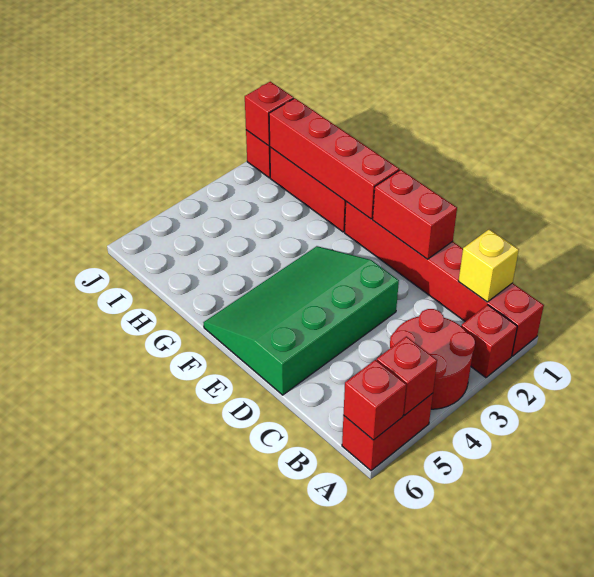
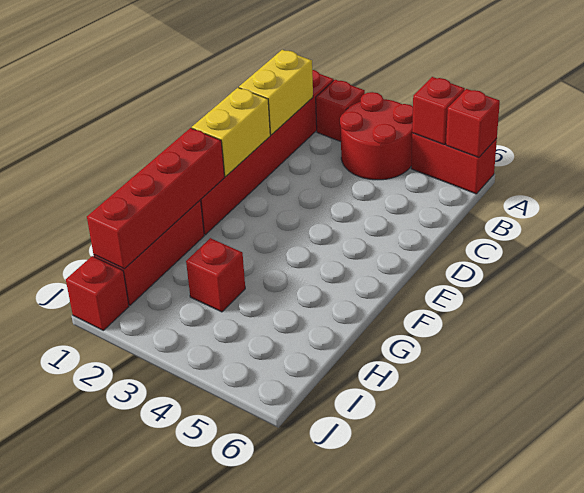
yellow brick B1 level 2 -> yellow brick B1:C1 level 2
red brick D1:E1 level 2 -> yellow brick D1:E1 level 2
green slope D3:F6 level 1 top D -> none
red brick J1 level 2 -> red brick H3 level 1

